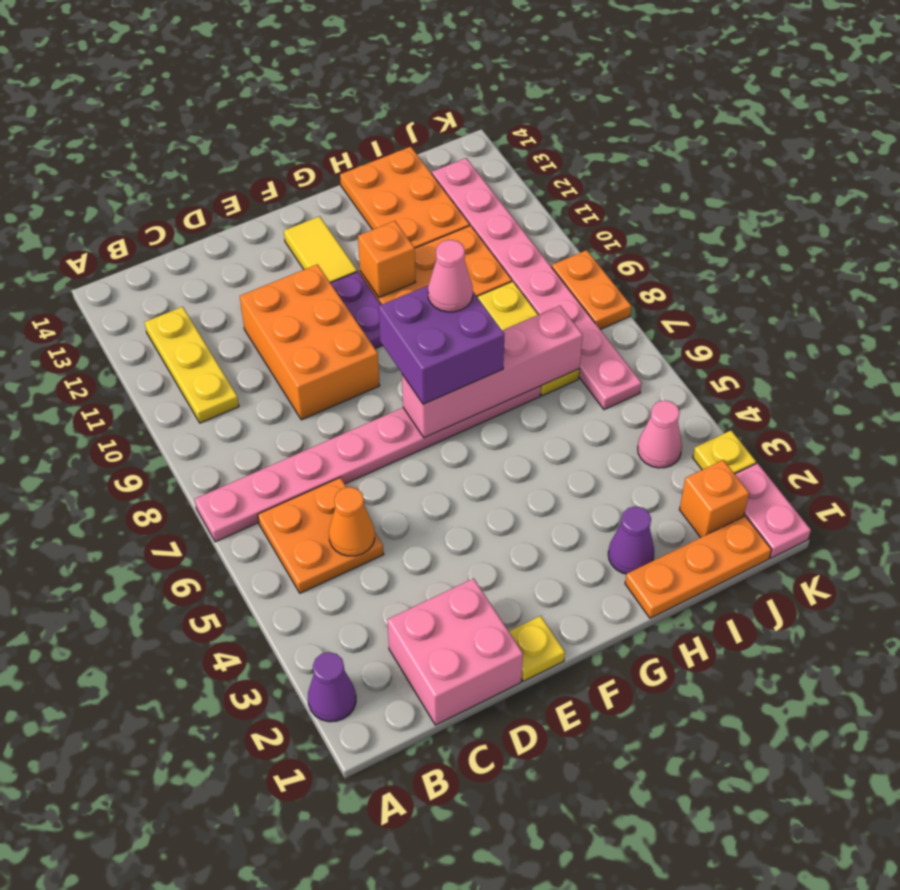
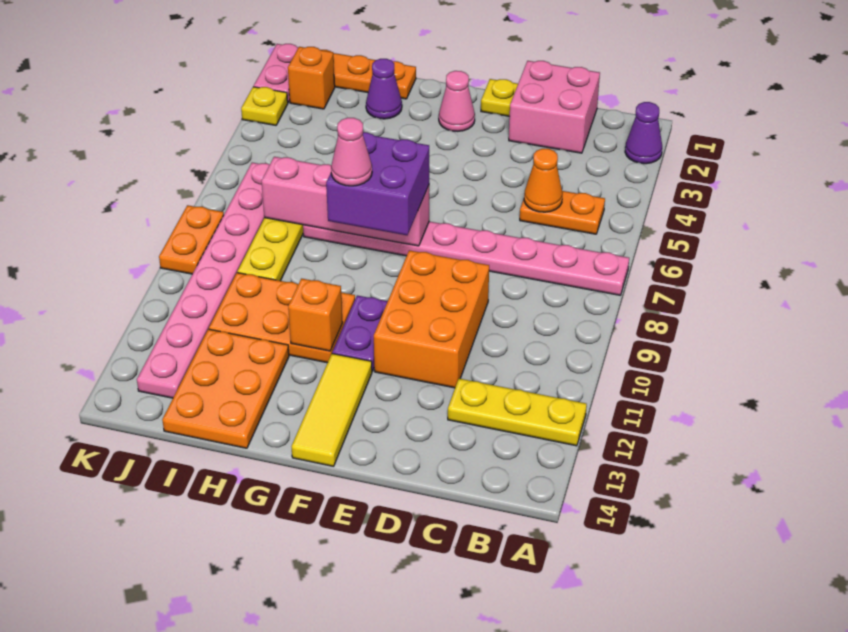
orange plate B5:C6 level 1 -> orange plate B5:C5 level 1
yellow plate B10:B12 level 1 -> yellow plate A12:C12 level 1
yellow tile F12:F13 level 1 -> yellow tile F12:F14 level 1
pink cone J4 level 1 -> pink cone F2 level 1

